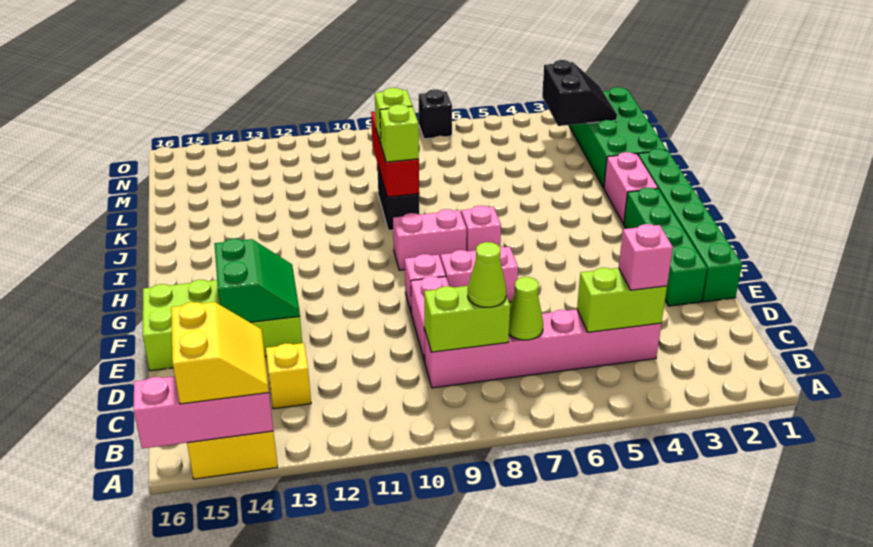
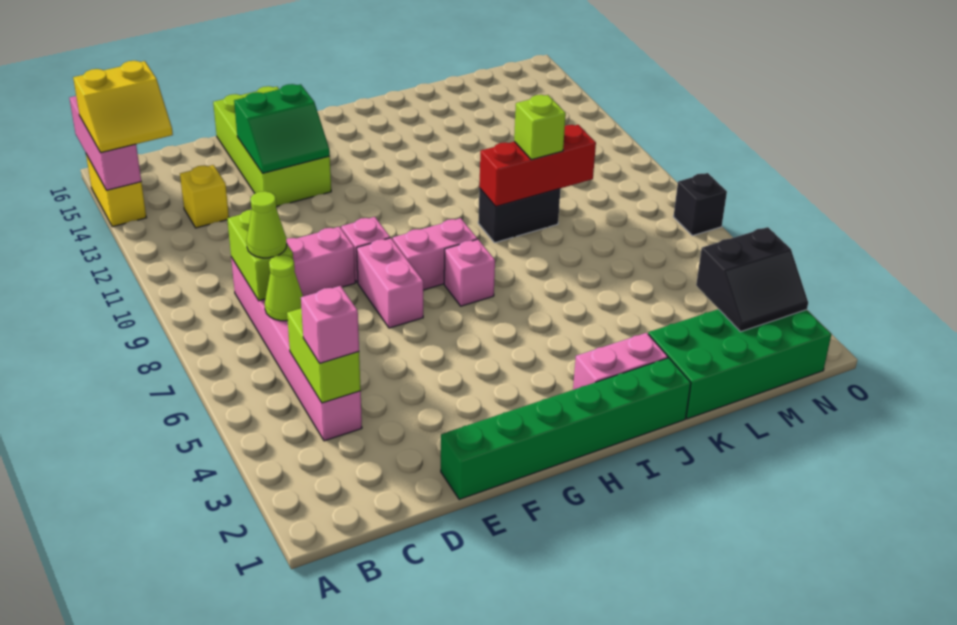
green brick E2:H2 level 1 -> none
pink brick H8:H9 level 1 -> pink brick G8:H8 level 1
lime brick J9 level 3 -> none

